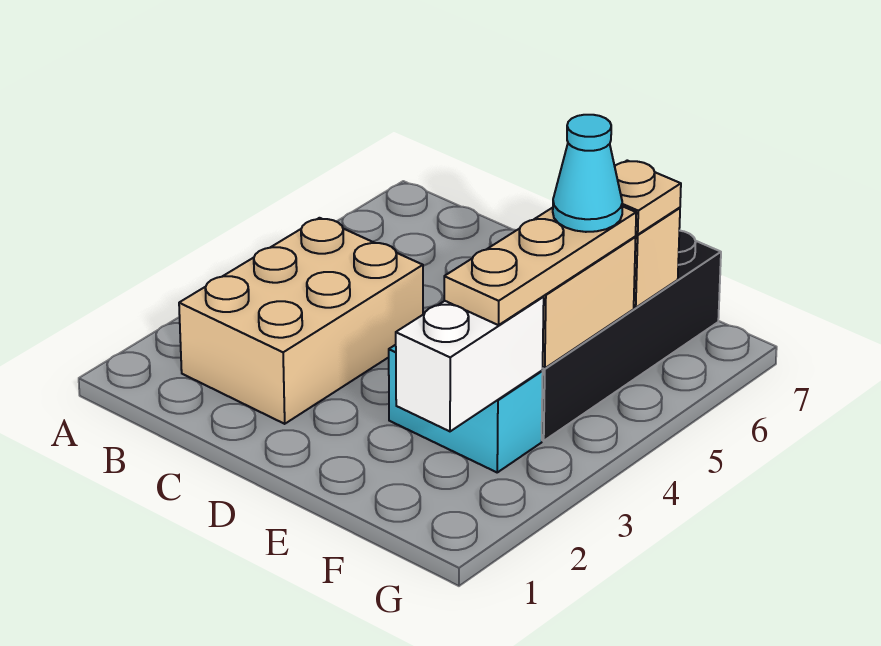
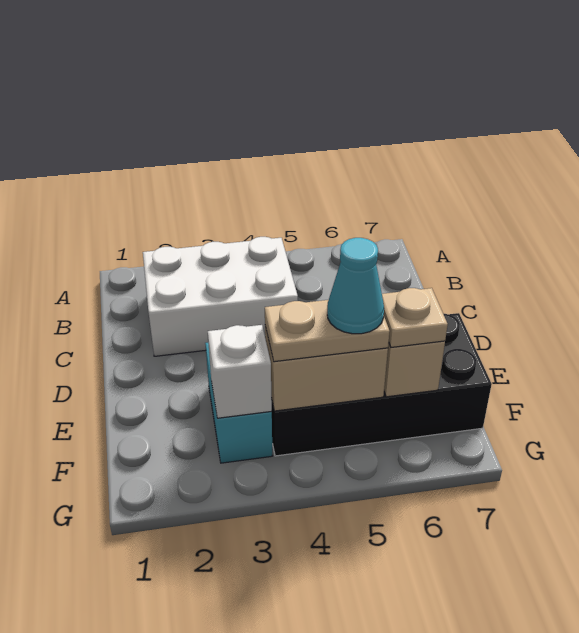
tan brick B2:C4 level 1 -> white brick B2:C4 level 1
white brick F2:F3 level 2 -> white brick F3 level 2
tan plate F3:F5 level 3 -> tan plate F4:F5 level 3

